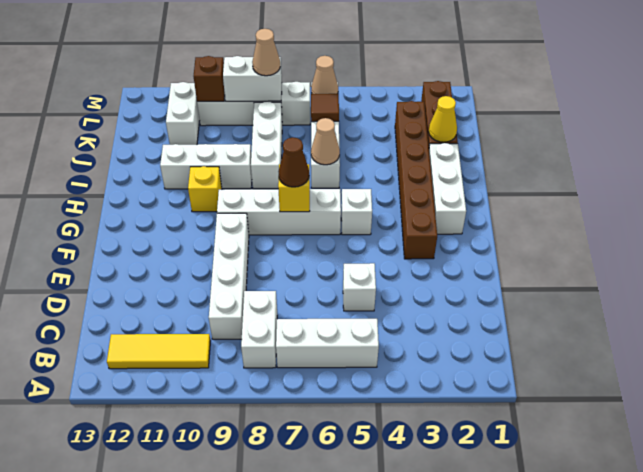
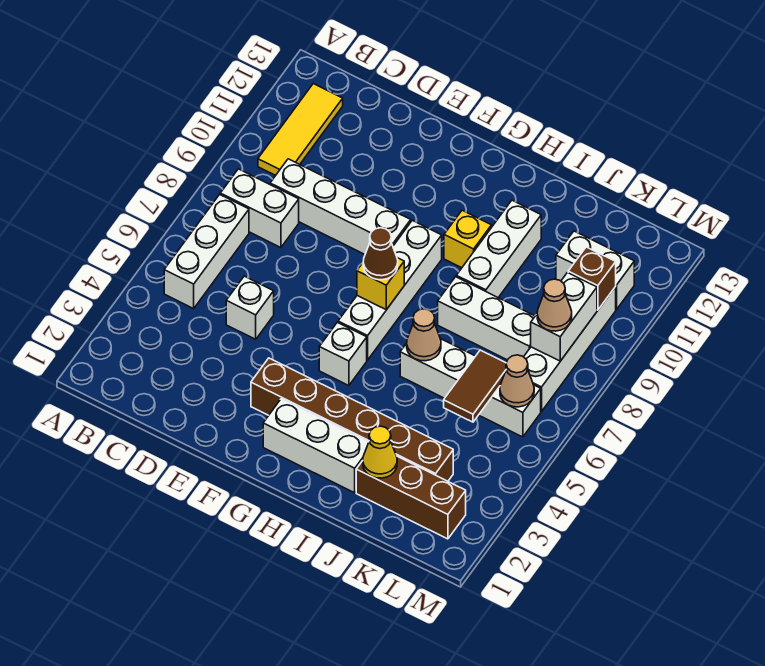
brown tile K6 level 2 -> brown tile K5:K6 level 2

